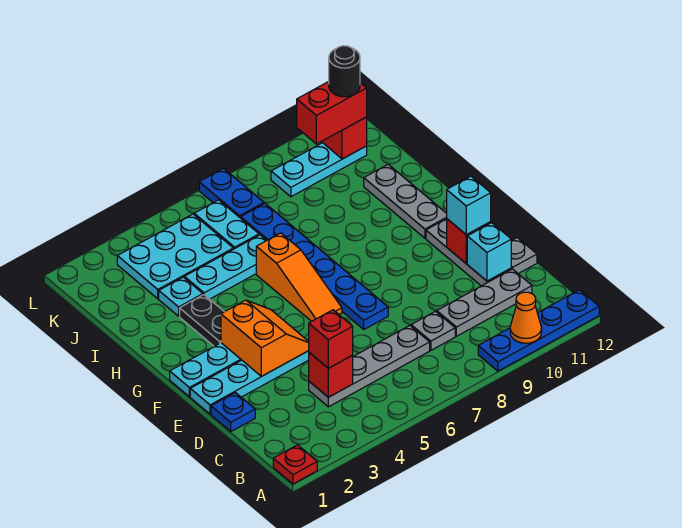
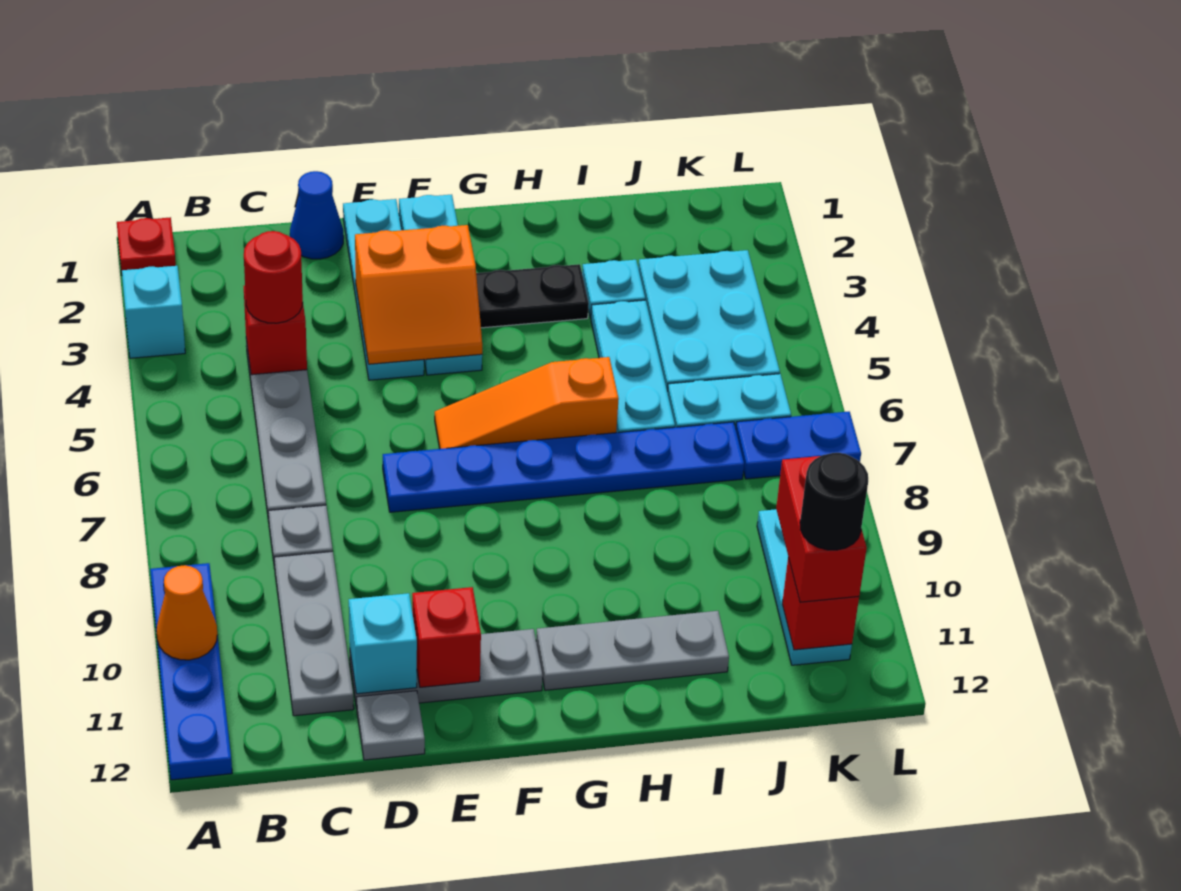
red brick C4 level 3 -> red round brick C4 level 3
blue plate D1 level 1 -> blue cone D1 level 1
cyan brick E11 level 3 -> cyan brick A3 level 1

